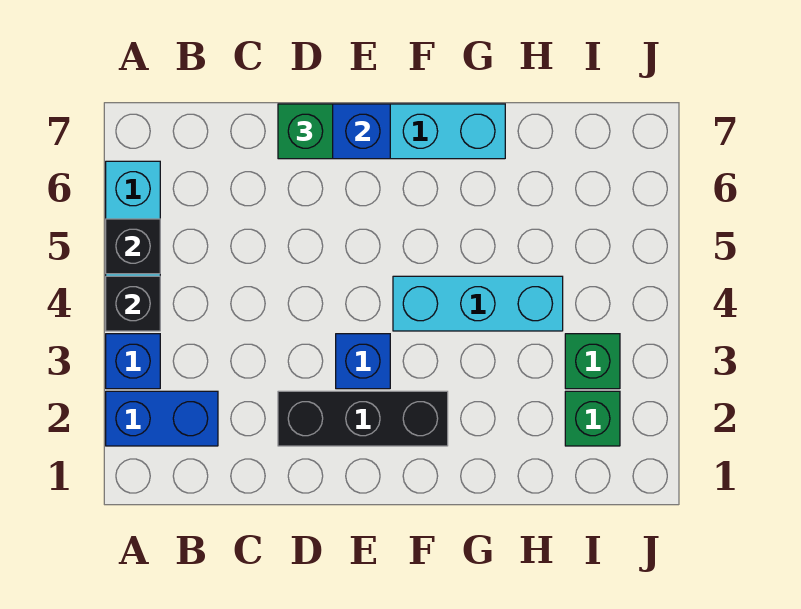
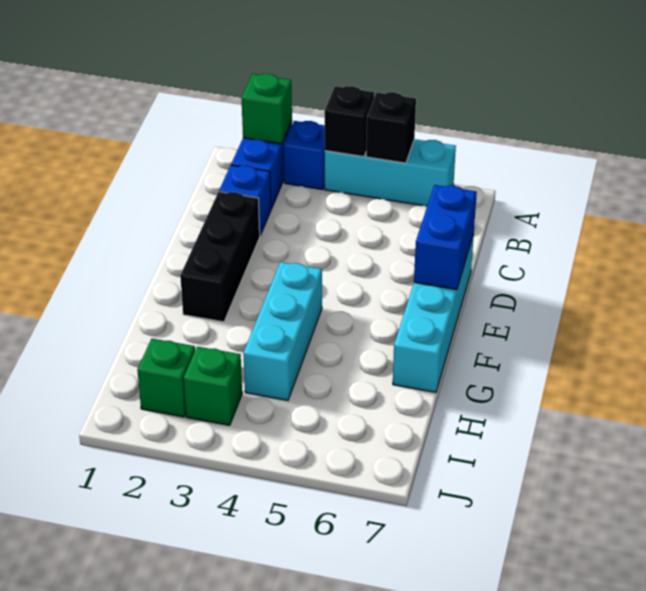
green brick D7 level 3 -> green brick A2 level 2
blue brick E3 level 1 -> blue brick C2 level 1

